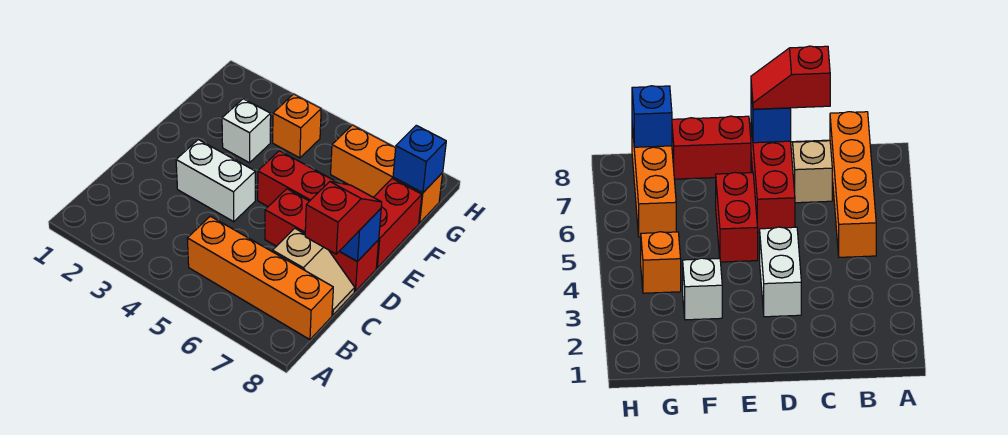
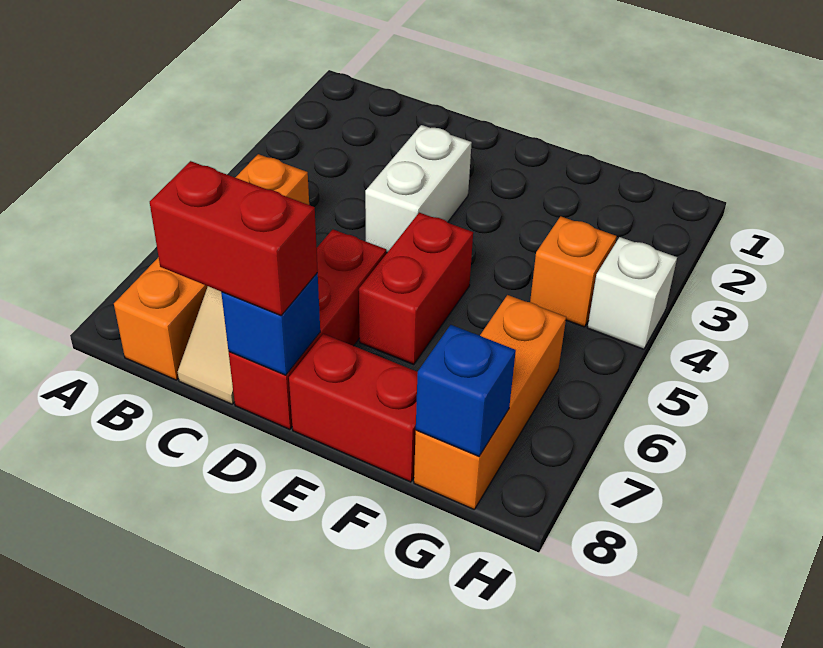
red slope C8:D8 level 3 top C -> red brick C8:D8 level 3
white brick F3 level 1 -> white brick H4 level 1

